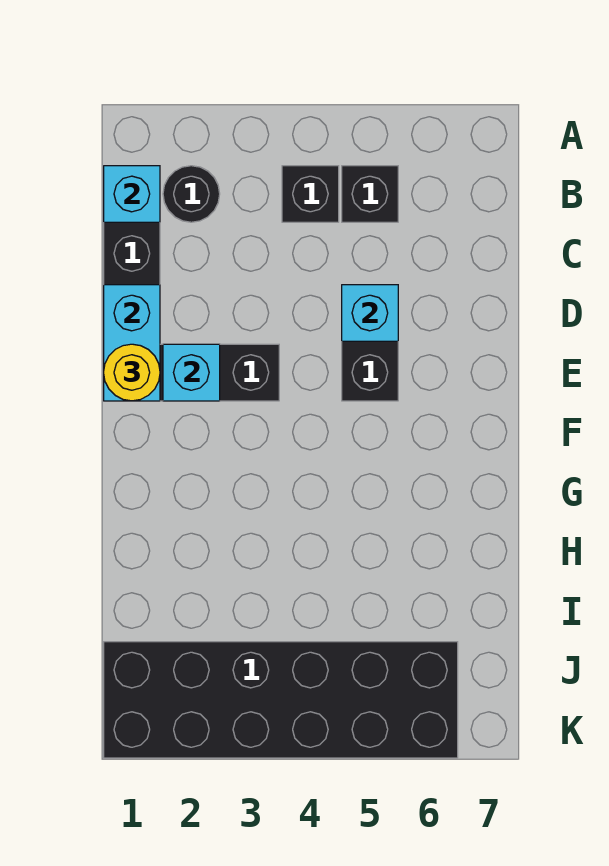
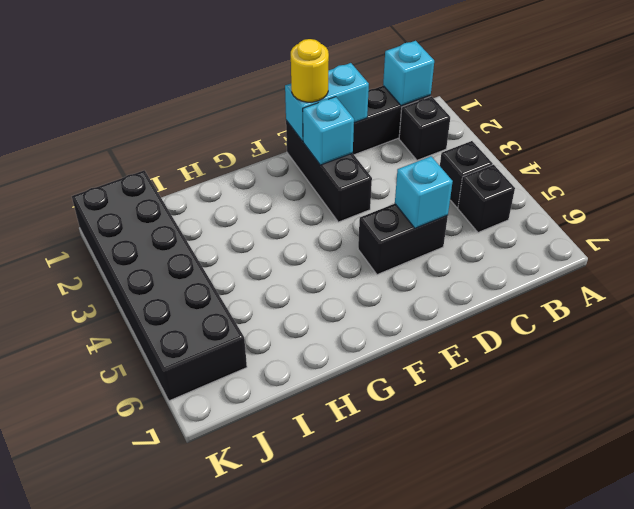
black round brick B2 level 1 -> black brick B2 level 1

